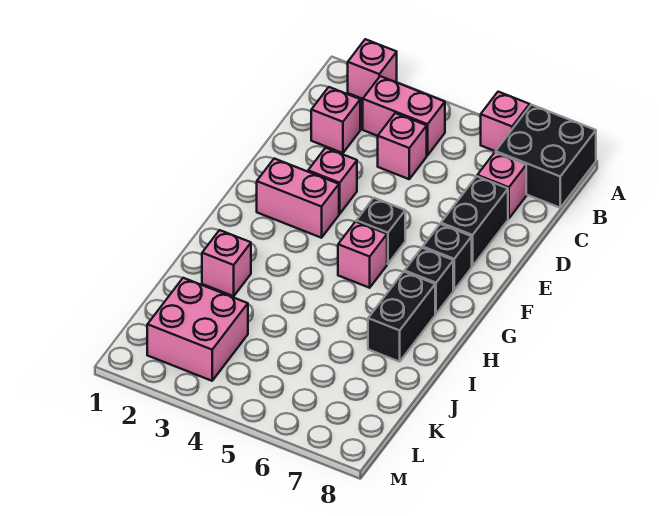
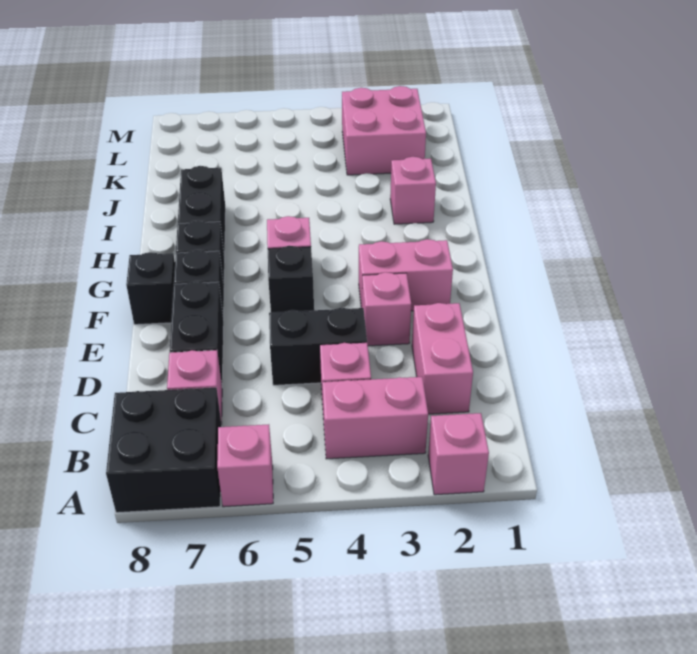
pink brick C2 level 1 -> pink brick C2:D2 level 1
none -> black brick D4:D5 level 1
none -> black brick F8 level 1

